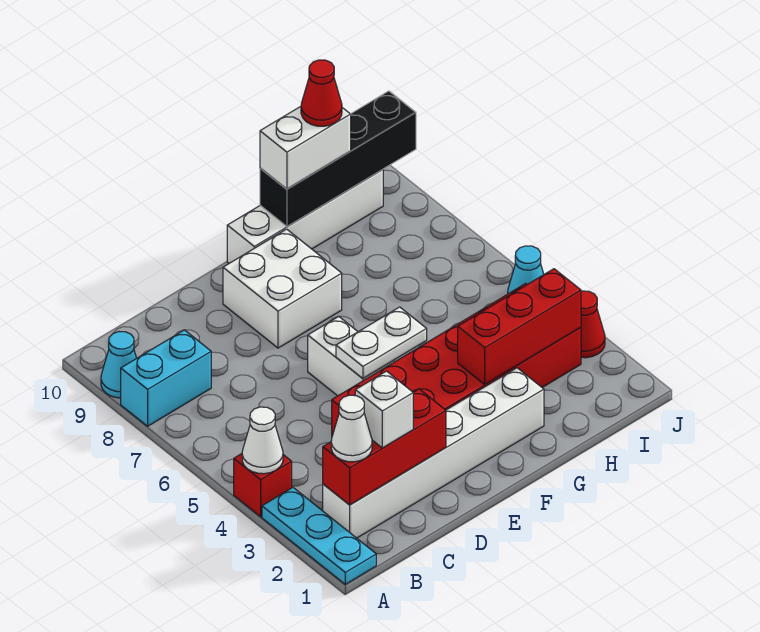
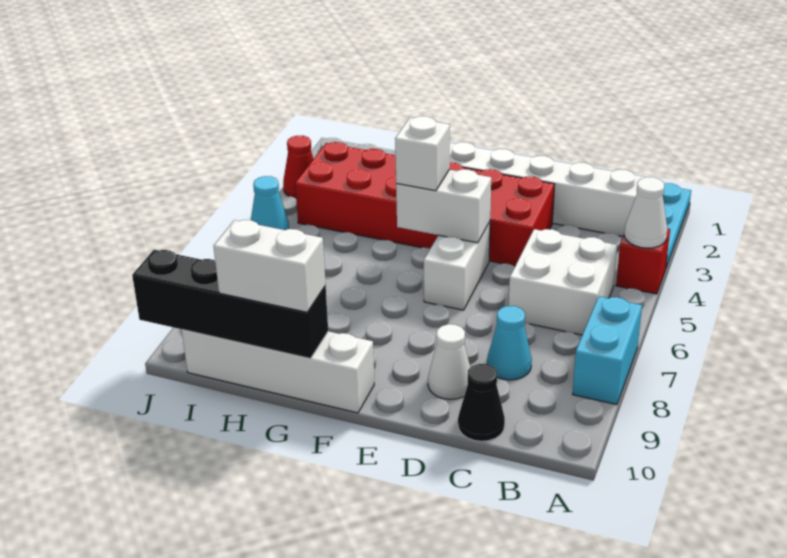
cyan brick A8:B8 level 1 -> cyan brick A7:A8 level 1
cyan cone A9 level 1 -> cyan cone C8 level 1
red brick B2:D2 level 2 -> none
white cone B2 level 3 -> white cone D9 level 1
white brick C2 level 3 -> white brick F5 level 3
none -> black cone C10 level 1
white plate E5:F5 level 2 -> white brick E5:F5 level 2
white brick E8:F9 level 1 -> white brick B5:C6 level 1
red brick G3:I3 level 2 -> none
red cone H10 level 4 -> none

